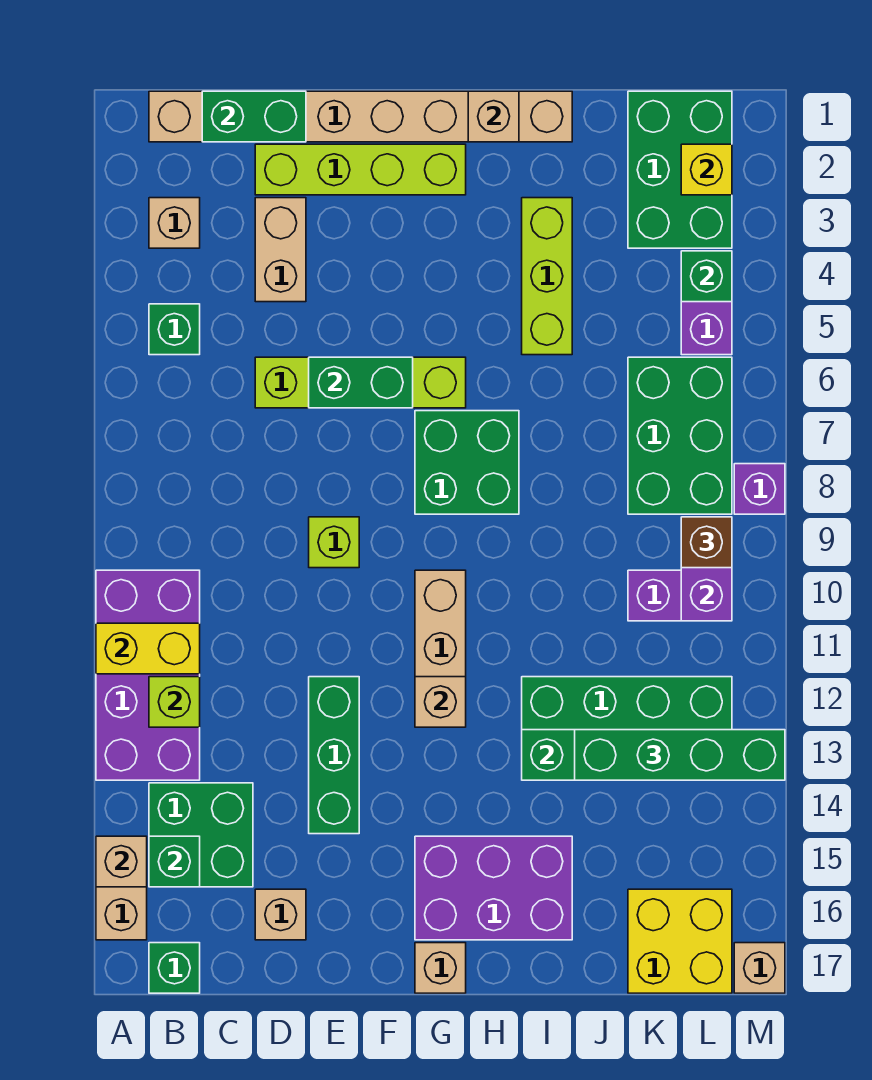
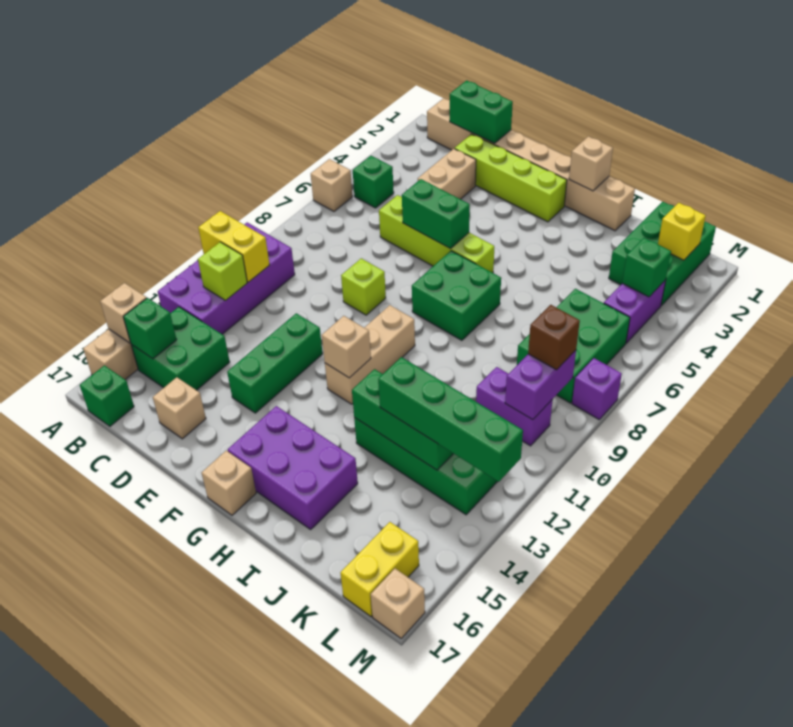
tan brick B3 level 1 -> tan brick A6 level 1
lime brick I3:I5 level 1 -> none
yellow brick K16:L17 level 1 -> yellow brick L16:L17 level 1

